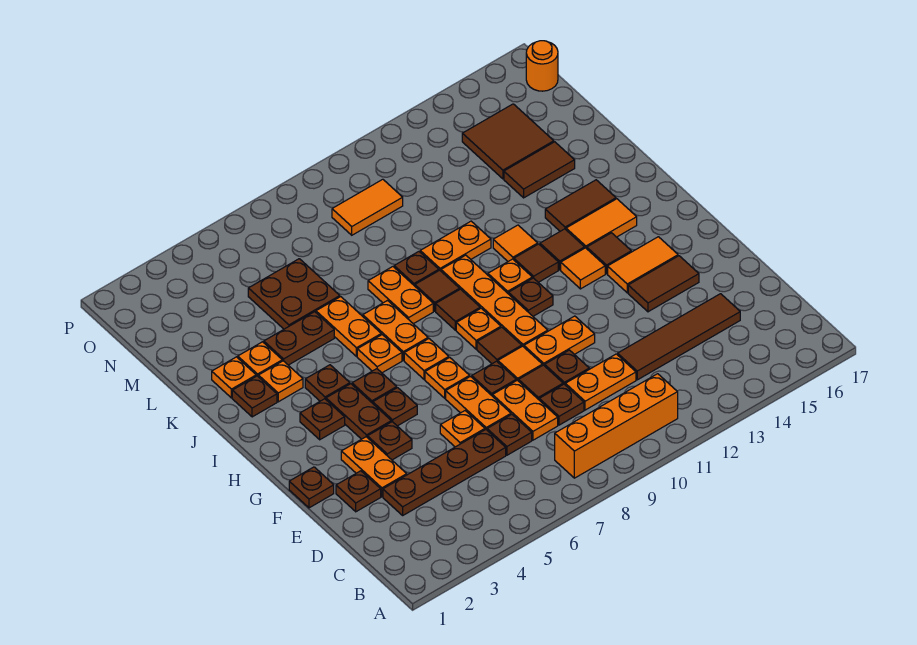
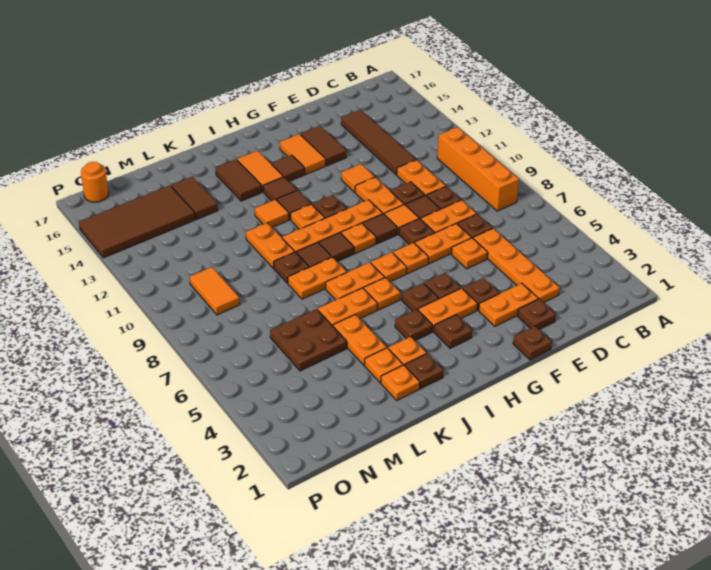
brown plate D3:D6 level 1 -> orange plate D3:D6 level 1
brown plate G4:H4 level 1 -> orange plate G4:H4 level 1
orange tile H13 level 1 -> orange tile F12 level 1
brown plate K4:K5 level 1 -> orange plate K4:K5 level 1
brown tile M14:N15 level 1 -> brown tile M14:P15 level 1

